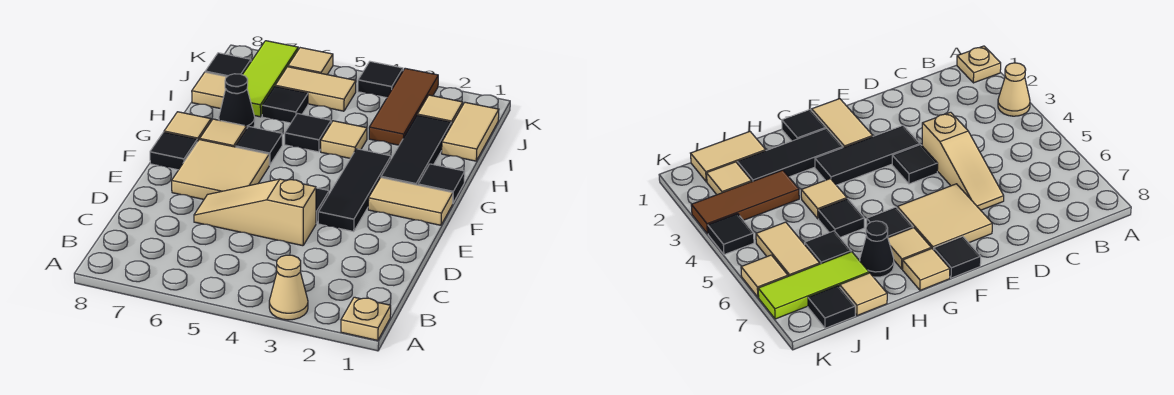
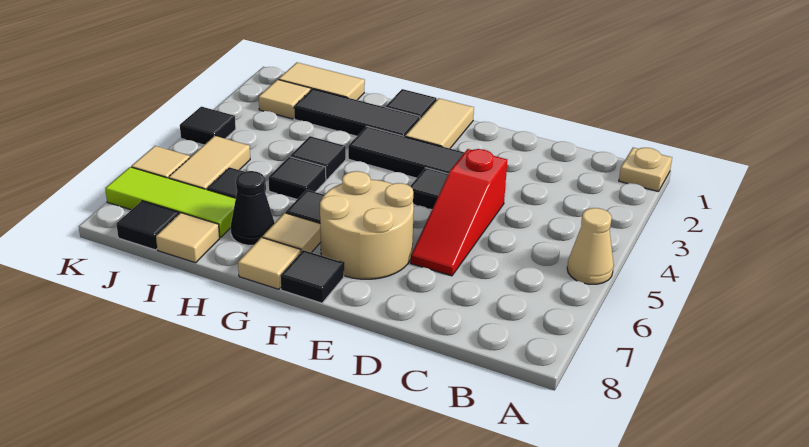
tan cone A3 level 1 -> tan cone A5 level 1
tan slope D4:D6 level 1 top 4 -> red slope D4:D6 level 1 top 4
tan tile E6:F7 level 1 -> tan round brick E6:F7 level 1
tan tile H4 level 1 -> black tile H4 level 1
brown tile I3:K3 level 1 -> none

